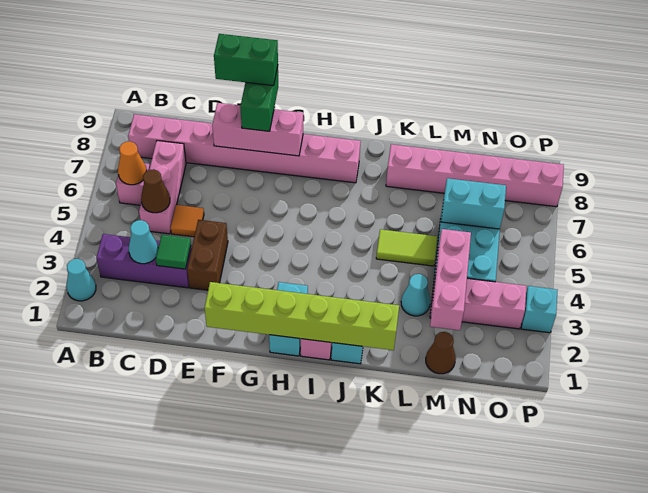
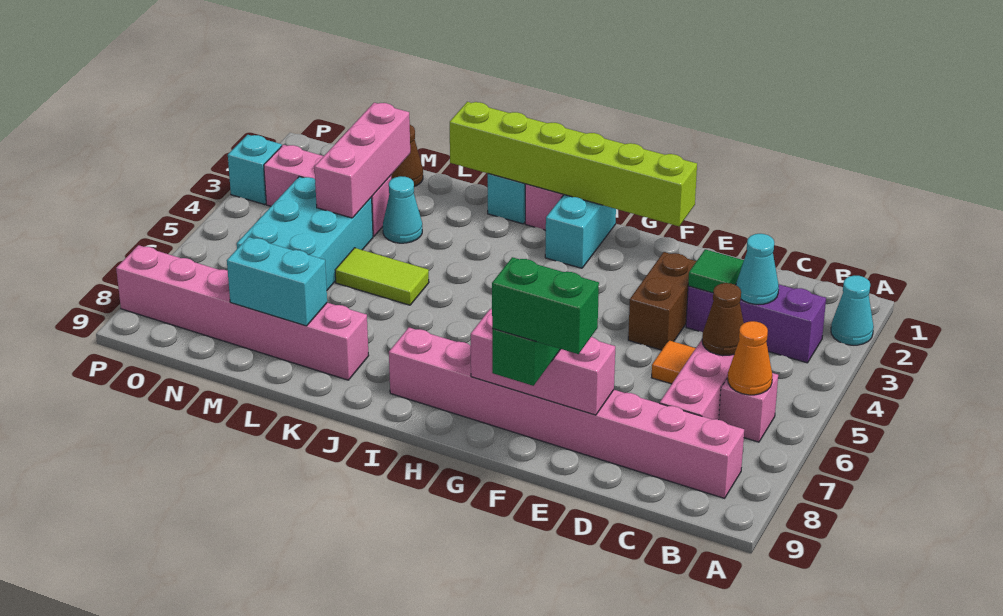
cyan brick M6:N6 level 2 -> cyan brick L8:M8 level 2

